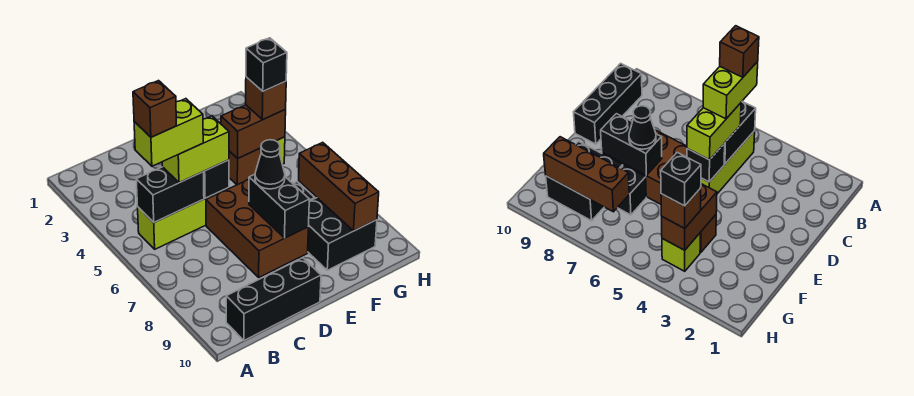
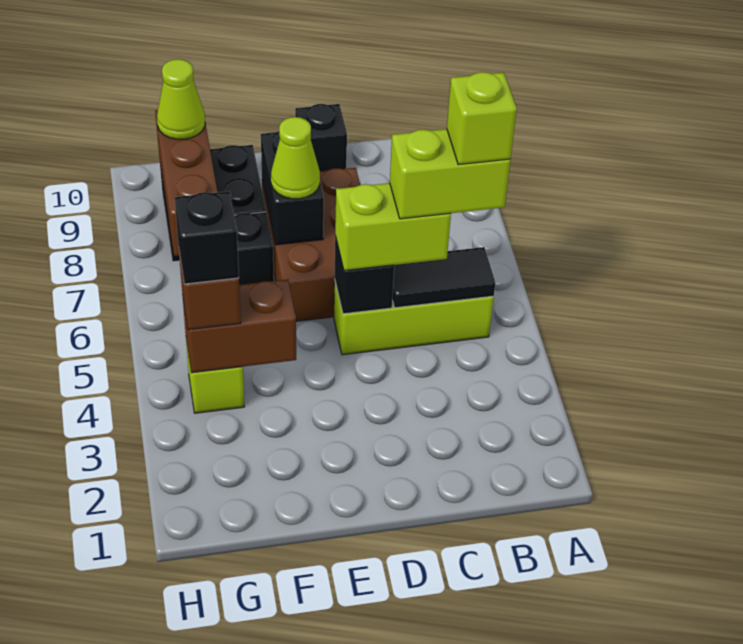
black brick B5:C5 level 2 -> black tile B5:C5 level 2
brown brick B5 level 5 -> lime brick B5 level 5
black brick B10:D10 level 1 -> black brick D10 level 1
black cone E7 level 3 -> lime cone E7 level 3
brown brick F4 level 1 -> none
none -> lime cone G9 level 3

